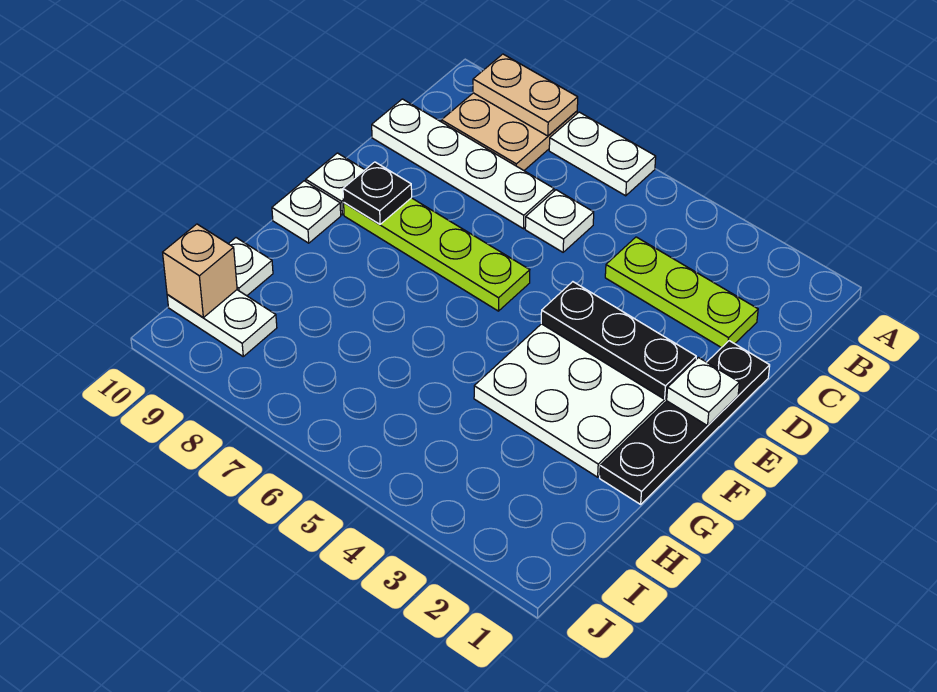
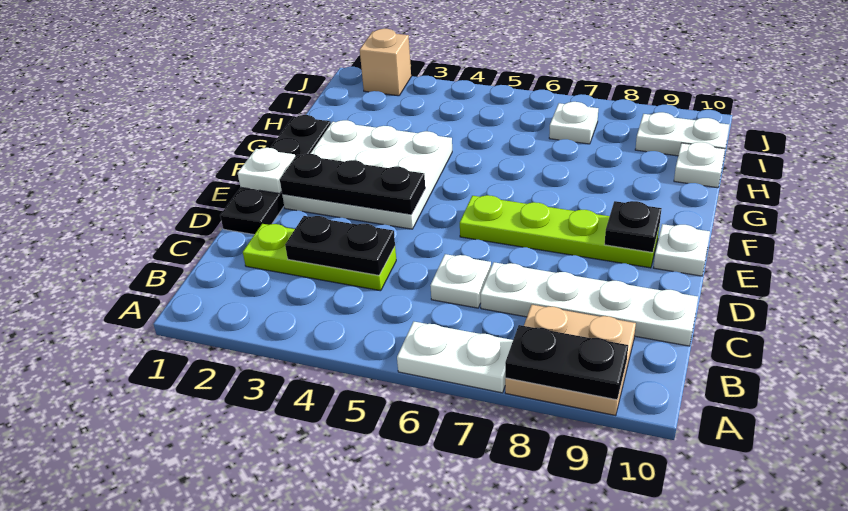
tan plate A8:A9 level 2 -> black plate A8:A9 level 2
none -> black plate C3:C4 level 2
white plate F10 level 1 -> white plate I7 level 1
tan brick I10 level 2 -> tan brick J2 level 1

